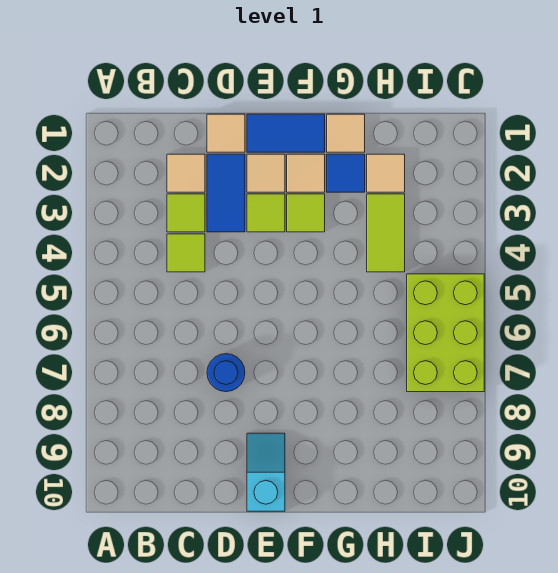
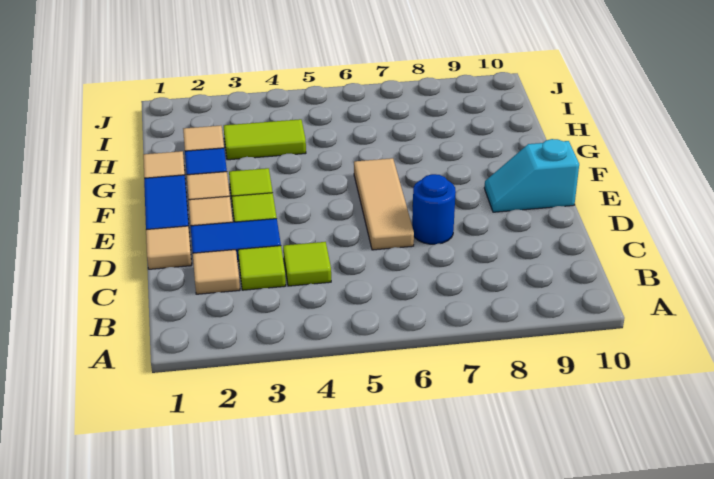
none -> tan tile D6:F6 level 1
lime brick I5:J7 level 1 -> none

